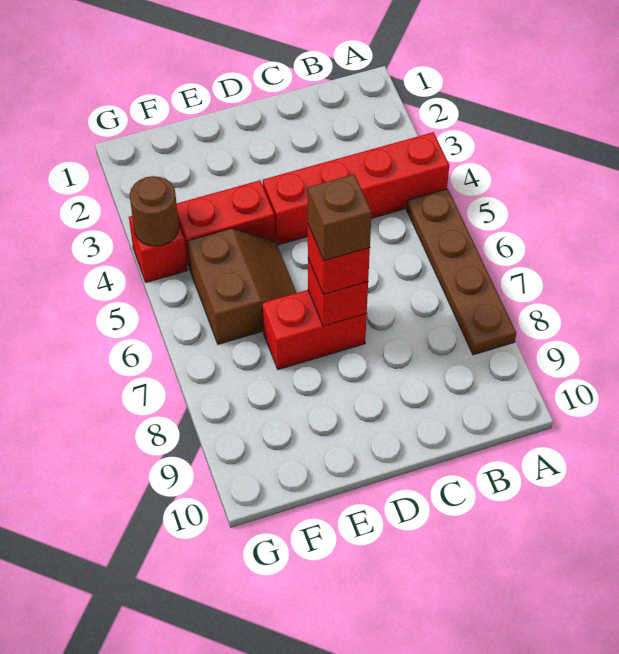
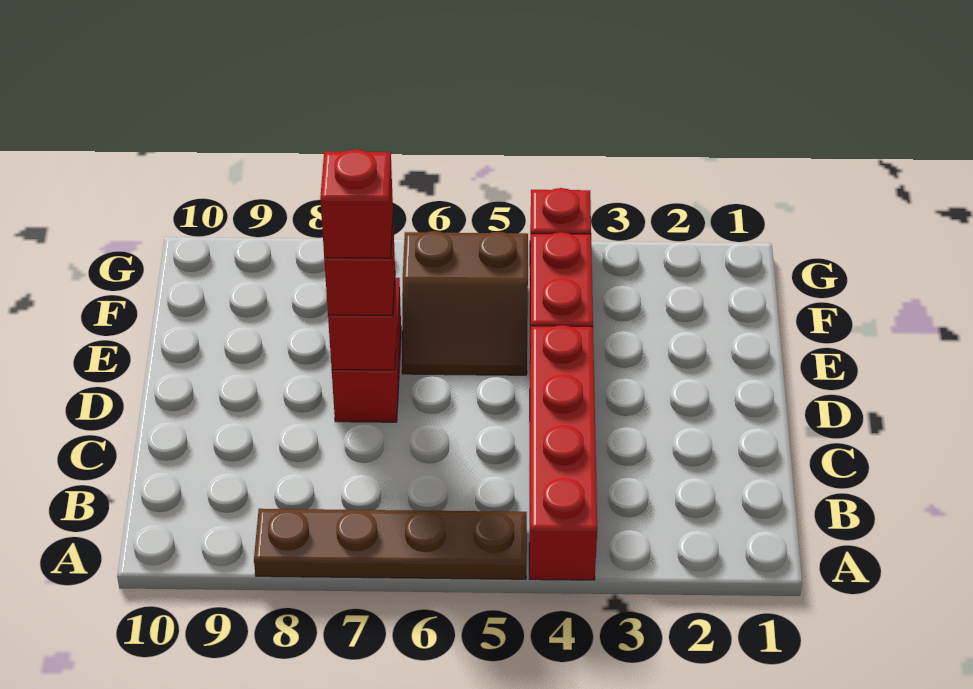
brown brick D7 level 4 -> red brick D7 level 4
brown round brick G4 level 2 -> none

